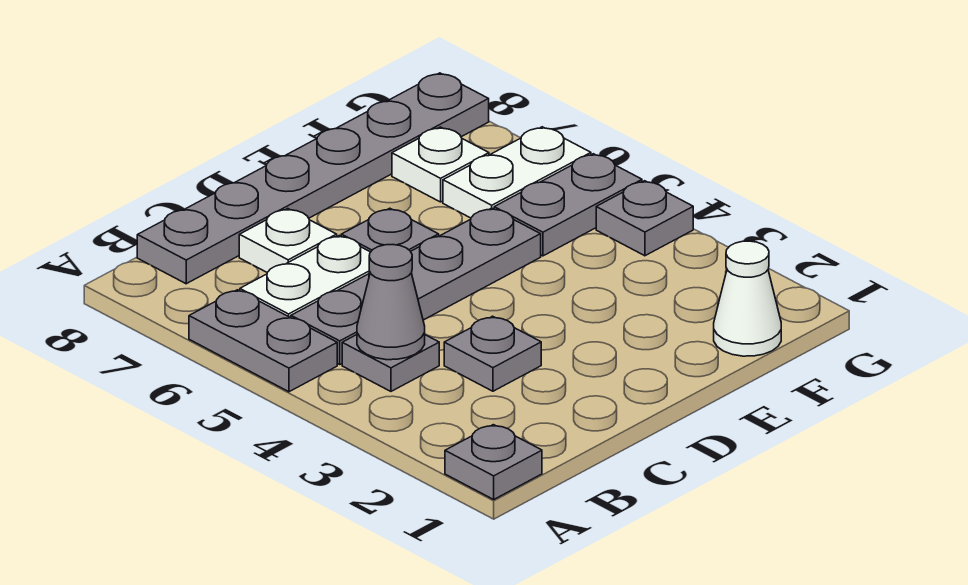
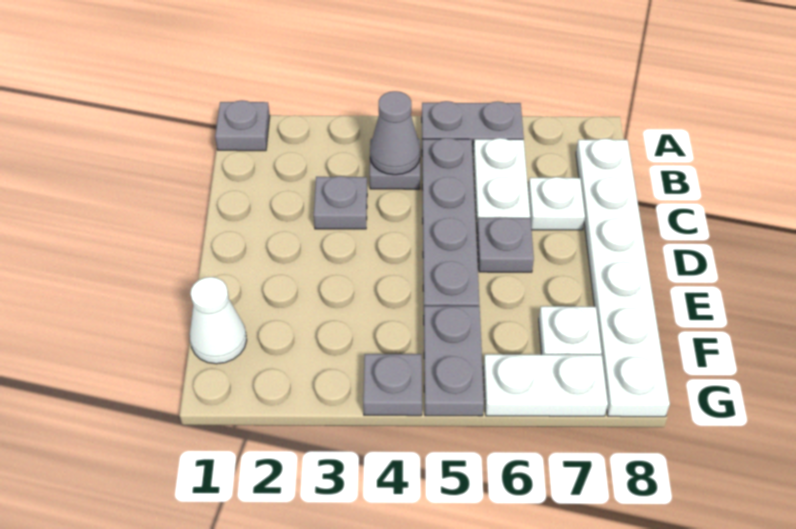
grey plate B8:G8 level 1 -> white plate B8:G8 level 1
white plate F6:G6 level 1 -> white plate G6:G7 level 1

